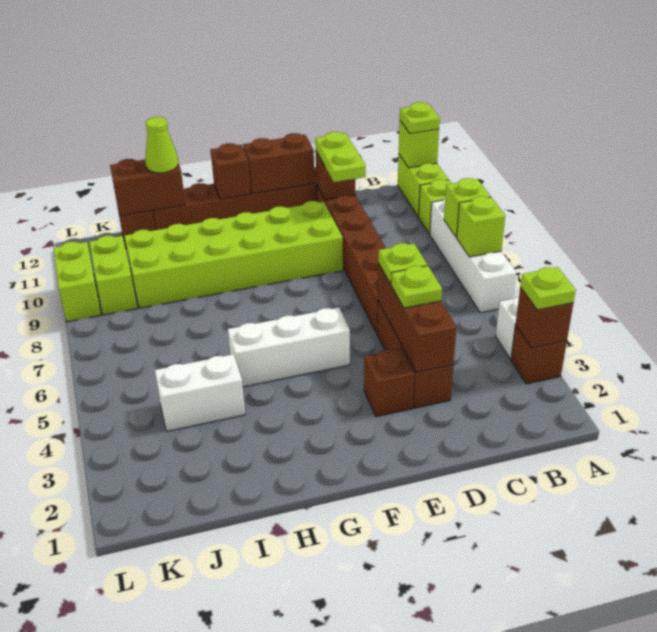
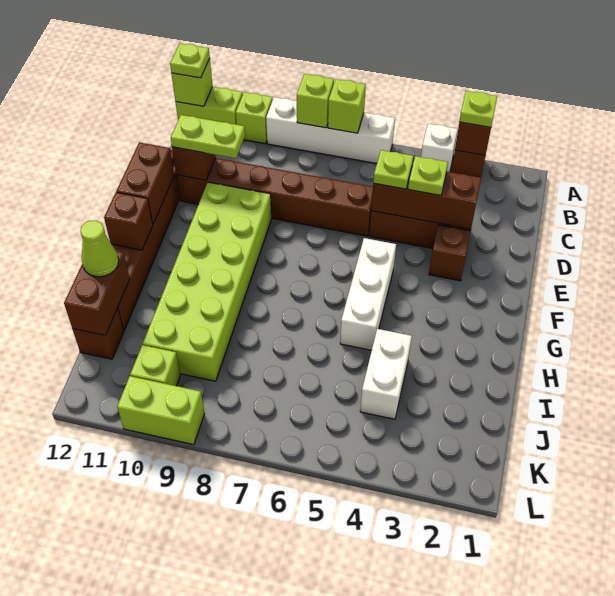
lime brick K9:K10 level 1 -> lime brick K10 level 1

